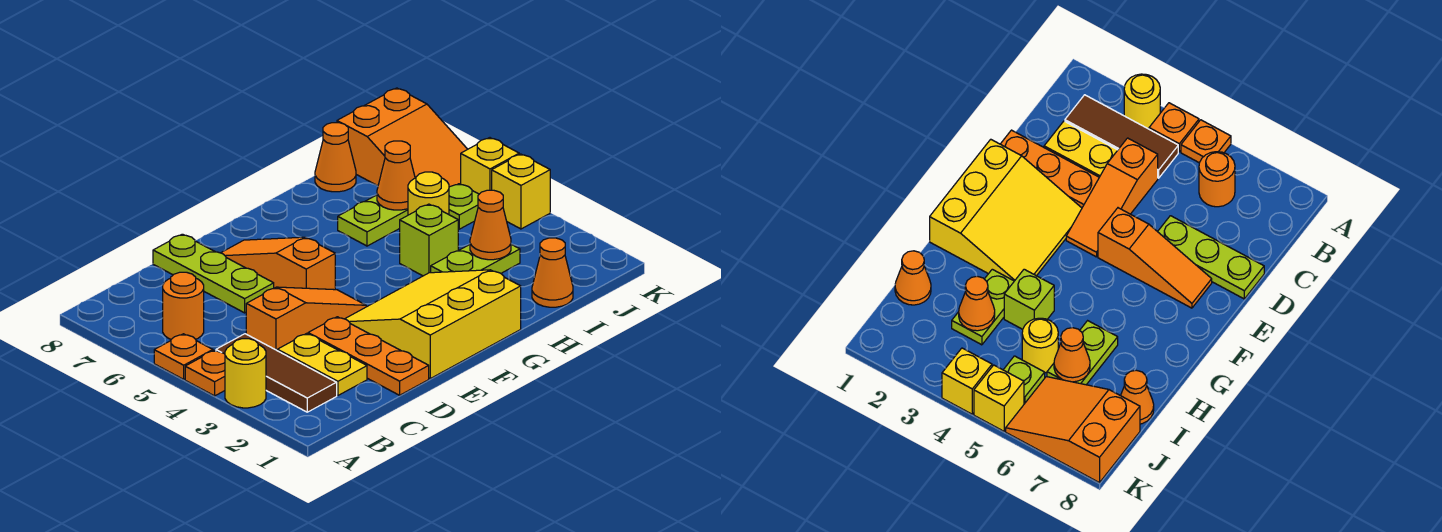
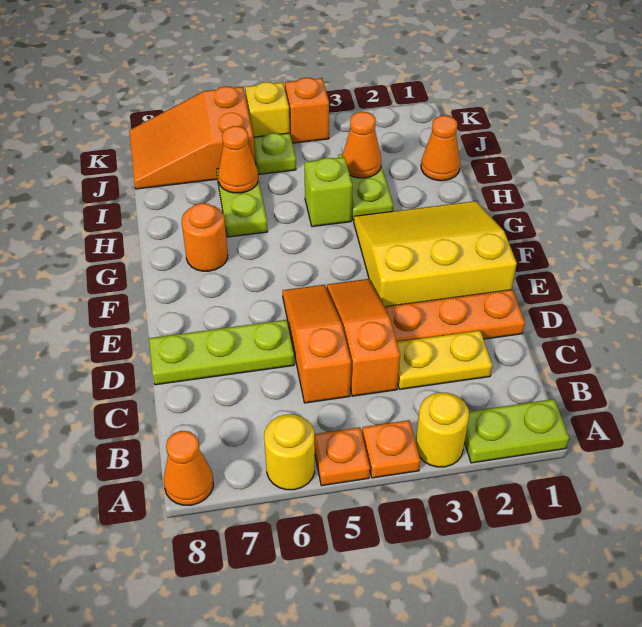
none -> lime plate A1:A2 level 1
brown tile B2:B4 level 1 -> none
orange round brick B6 level 1 -> orange round brick G7 level 1
yellow slope E1:G3 level 1 top 1 -> yellow slope E1:G3 level 1 top E
orange slope E5:E7 level 1 top 5 -> orange slope C5:E5 level 1 top C
yellow round brick I5 level 1 -> yellow round brick A6 level 1
orange cone I8 level 1 -> orange cone A8 level 1
orange slope J6:K8 level 1 top 8 -> orange slope J6:K8 level 1 top 6
yellow brick K4 level 1 -> orange brick K4 level 1

